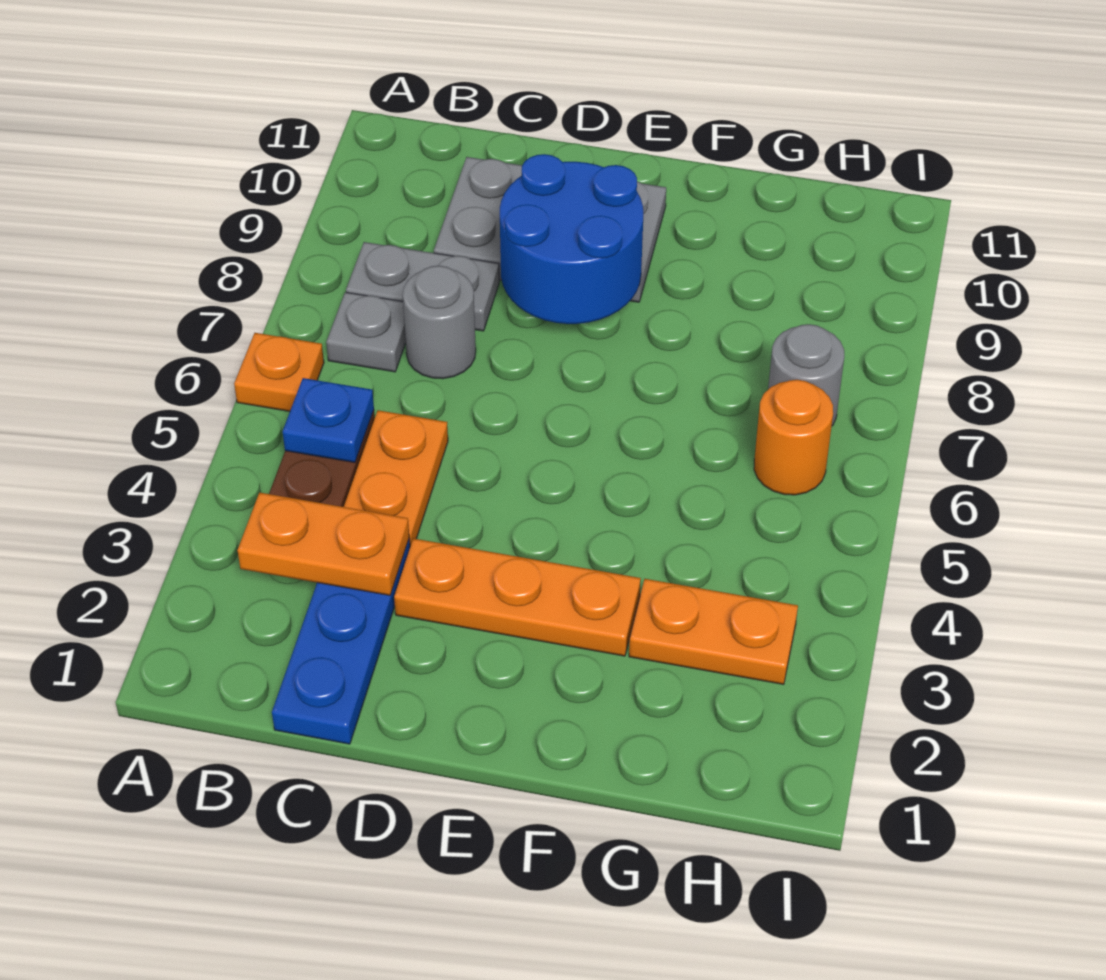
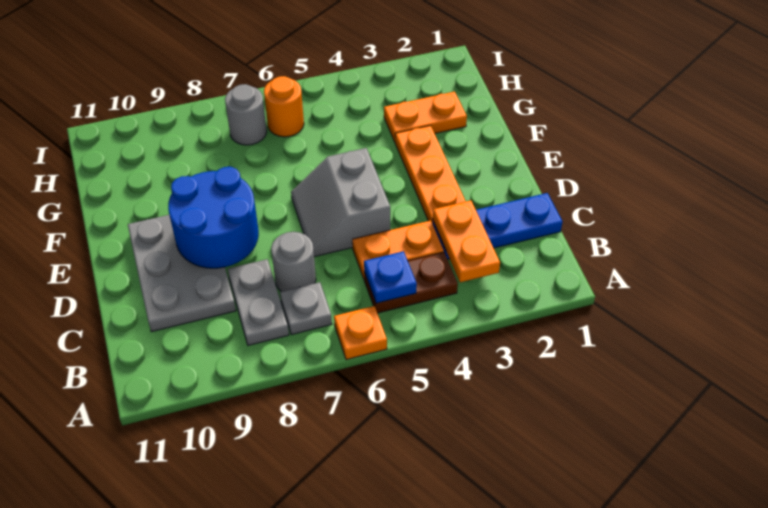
none -> grey slope D5:E6 level 1 top 5
orange plate G3:H3 level 1 -> orange plate G2:G3 level 1

